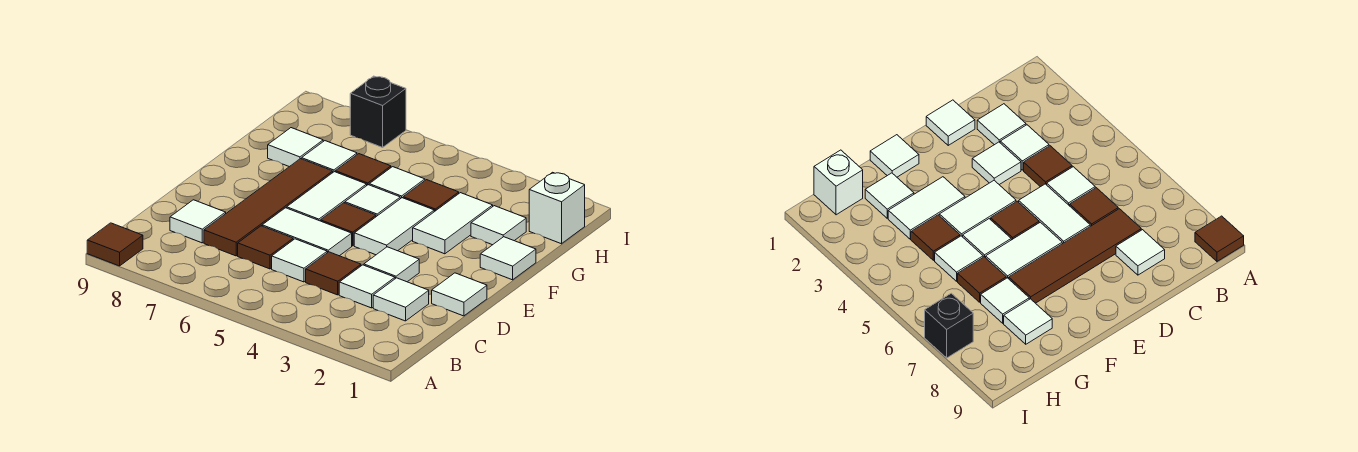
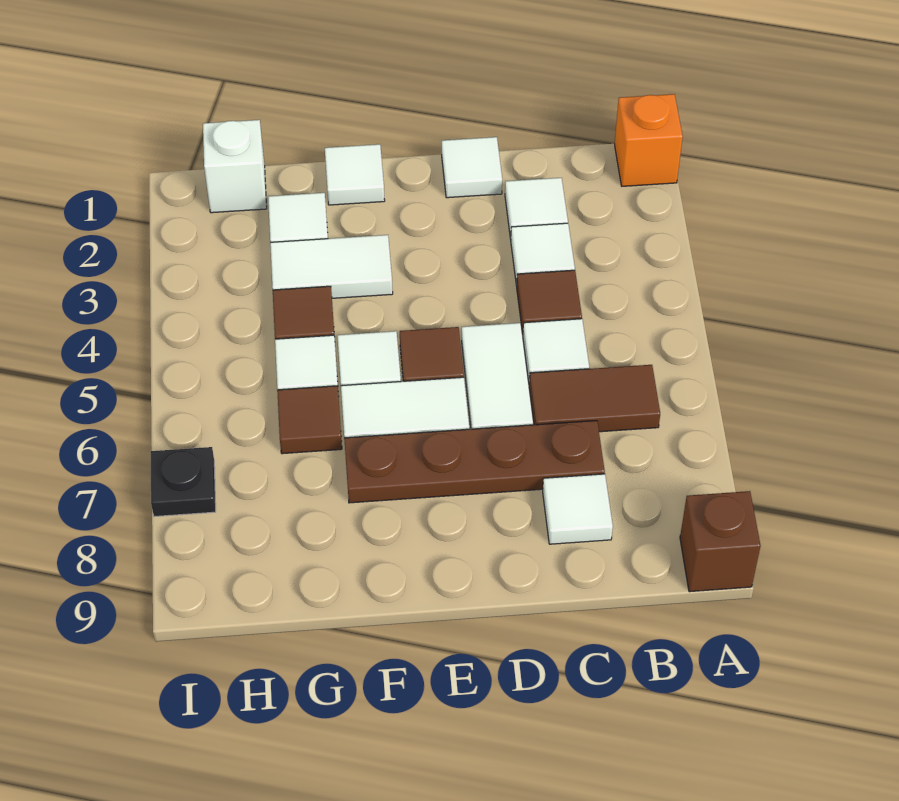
none -> orange brick A1 level 1
brown tile A9 level 1 -> brown brick A9 level 1
brown tile C6 level 1 -> brown tile B6:C6 level 1
brown tile C7:F7 level 1 -> brown plate C7:F7 level 1
white tile D3 level 1 -> none
white tile E4:F4 level 1 -> none
white tile G7 level 1 -> none
white tile G8 level 1 -> none
black brick I7 level 1 -> black plate I7 level 1

